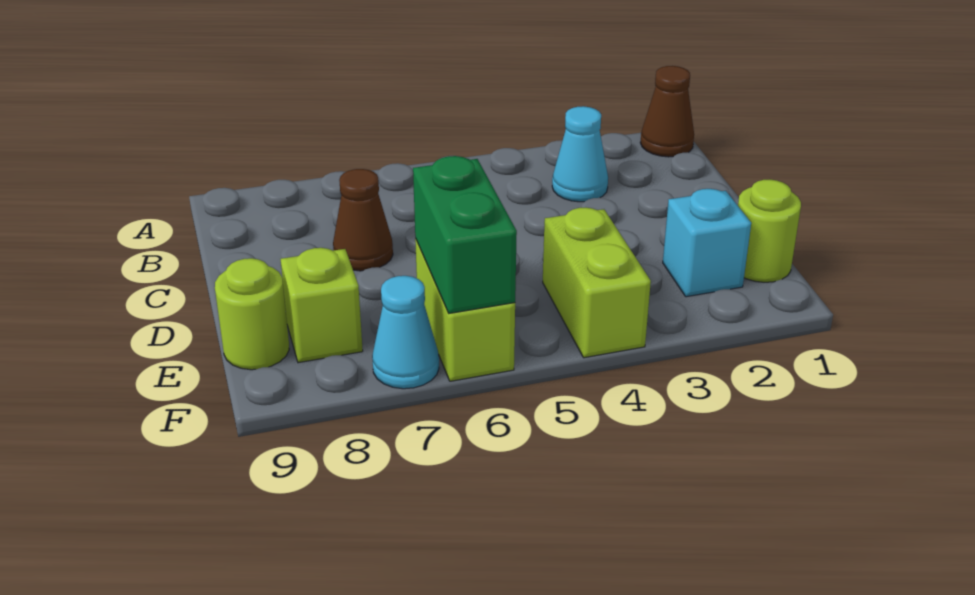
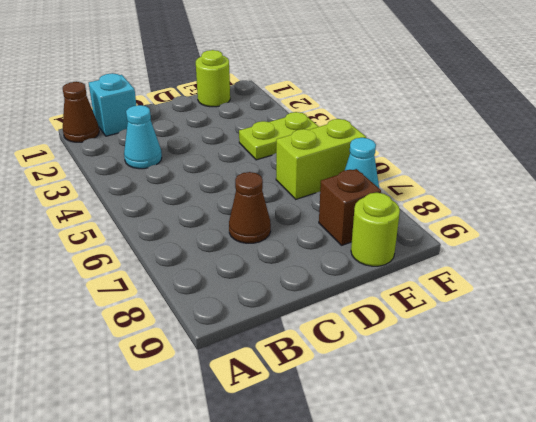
cyan brick E2 level 1 -> cyan brick B1 level 1
lime brick E4:F4 level 1 -> lime plate E4:F4 level 1
green brick E6:F6 level 2 -> none
lime brick E8 level 1 -> brown brick E8 level 1

